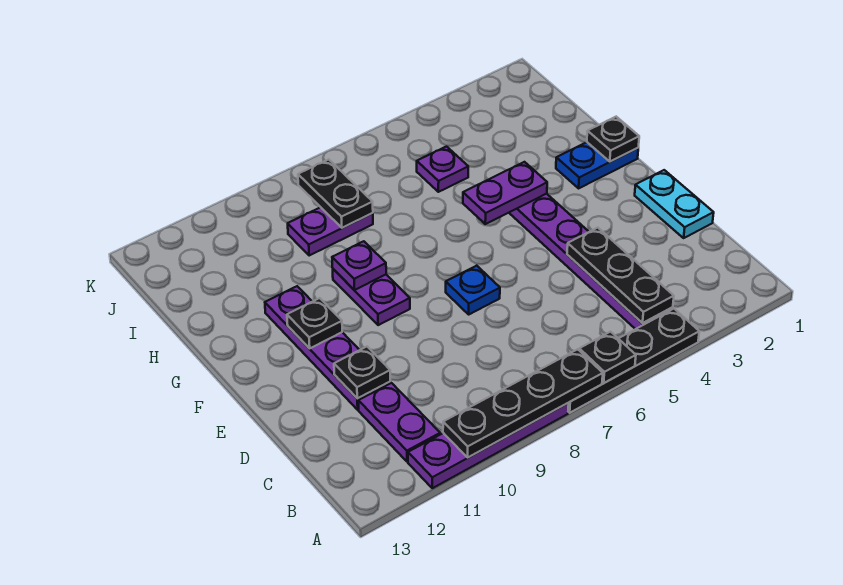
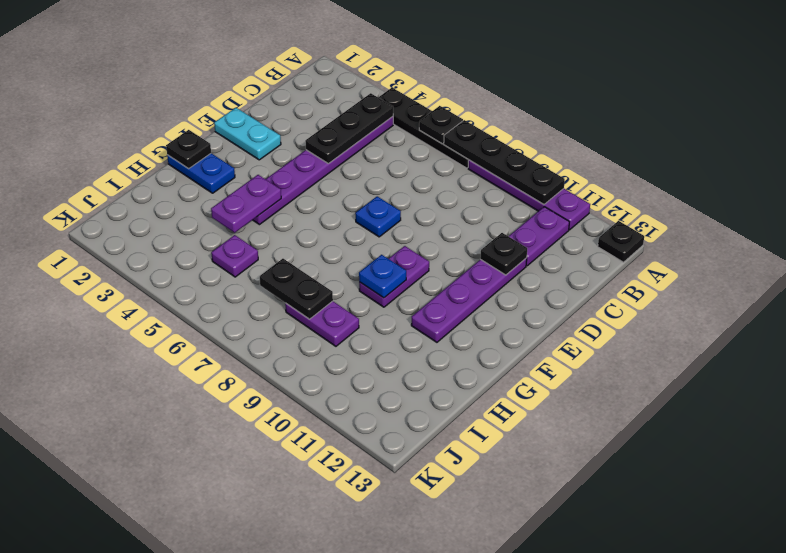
cyan plate D1:E1 level 1 -> cyan plate E1:E2 level 1
black plate F11 level 2 -> black plate A13 level 1
purple plate G4:G5 level 2 -> purple plate G4:H4 level 2
purple plate G9 level 2 -> blue plate G9 level 2
black plate I8:J8 level 2 -> black plate I7:I8 level 2

